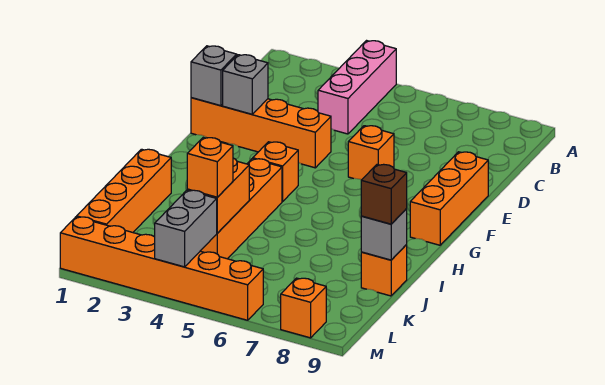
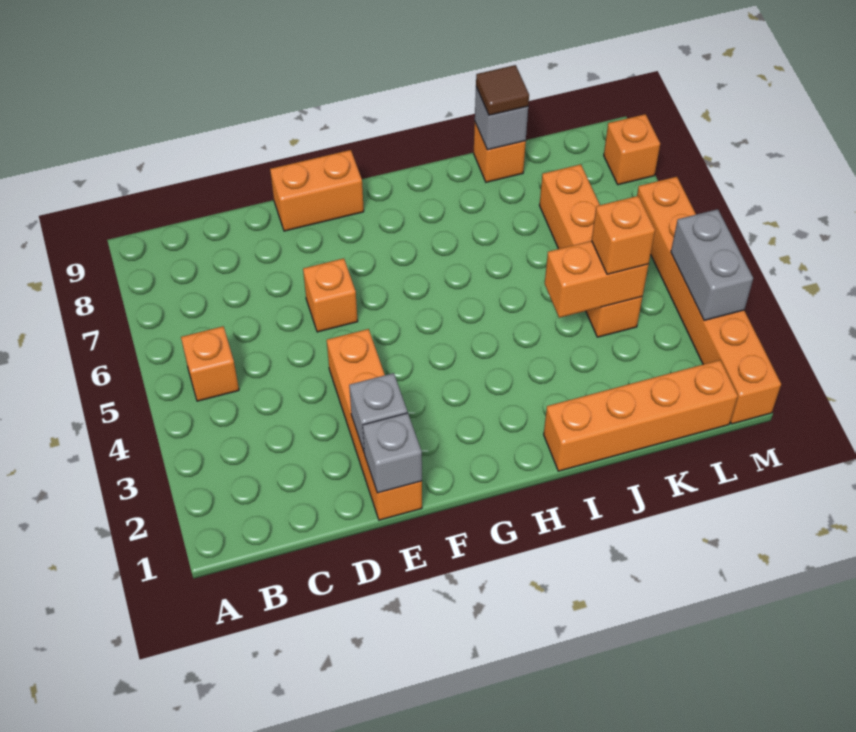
pink brick A4:C4 level 1 -> none
orange brick E9:G9 level 1 -> orange brick E9:F9 level 1
orange brick G4 level 1 -> orange brick B5 level 1
orange brick H4:K4 level 1 -> orange brick K4:K7 level 1
brown brick J9 level 3 -> brown tile J9 level 3
grey brick L4:M4 level 2 -> grey brick M3:M4 level 2

